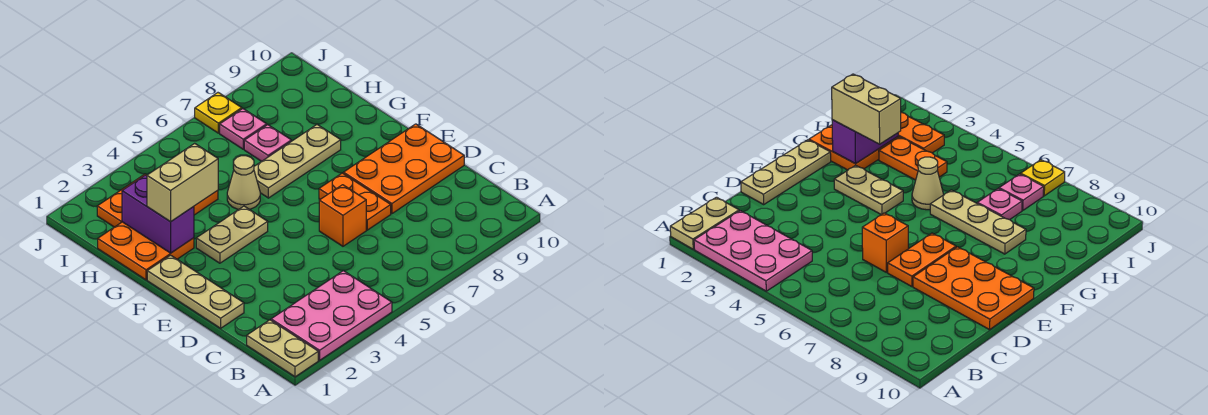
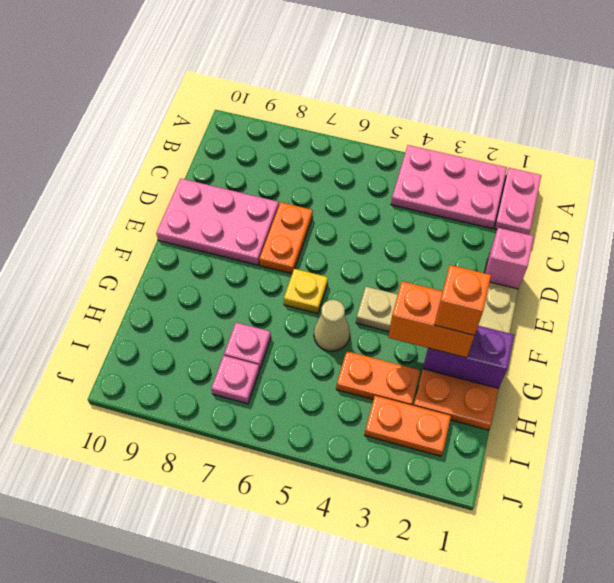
tan plate A1:B1 level 1 -> pink plate A1:B1 level 1
none -> pink brick D1 level 2
orange brick D6 level 1 -> orange brick G2 level 4
orange plate D8:E10 level 1 -> pink plate D8:E10 level 1
purple brick G2:H2 level 2 -> purple brick G1:G2 level 2
tan brick G2:G3 level 3 -> orange brick G2:G3 level 3
tan plate G6:G8 level 1 -> none
yellow plate J7 level 1 -> yellow plate F6 level 1

